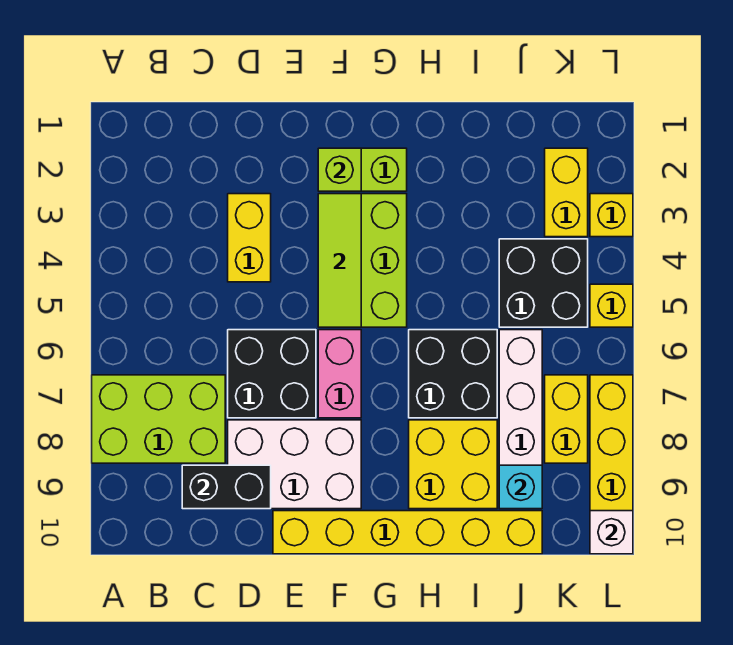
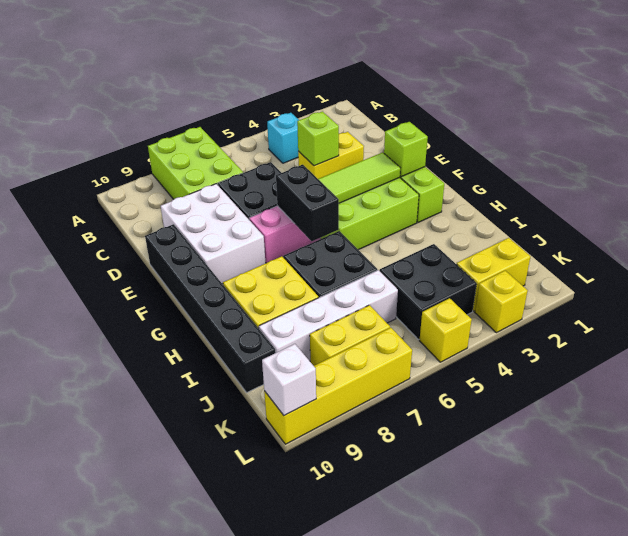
black brick C9:D9 level 2 -> black brick F6:G6 level 2
none -> lime brick D4 level 2
yellow brick E10:J10 level 1 -> black brick E10:J10 level 1
cyan brick J9 level 2 -> cyan brick B4 level 1

